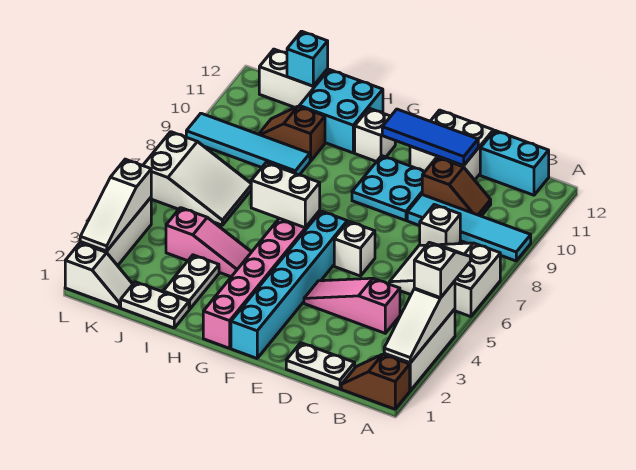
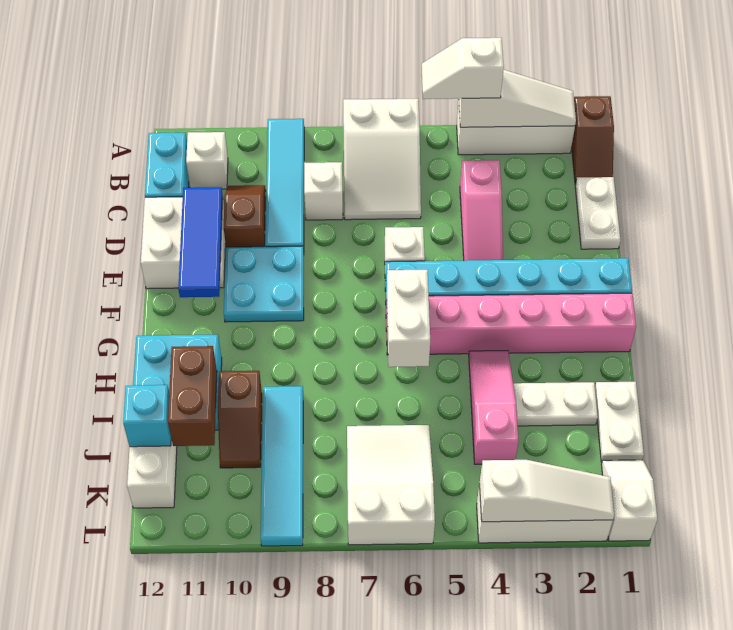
white brick G11 level 1 -> white brick B11 level 1
none -> brown brick I11:J11 level 2

